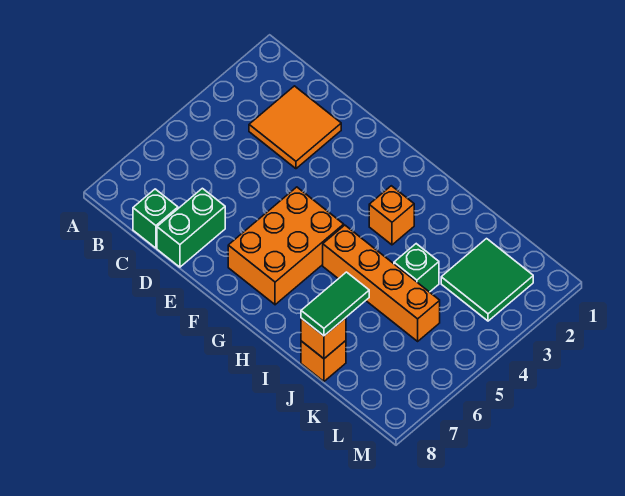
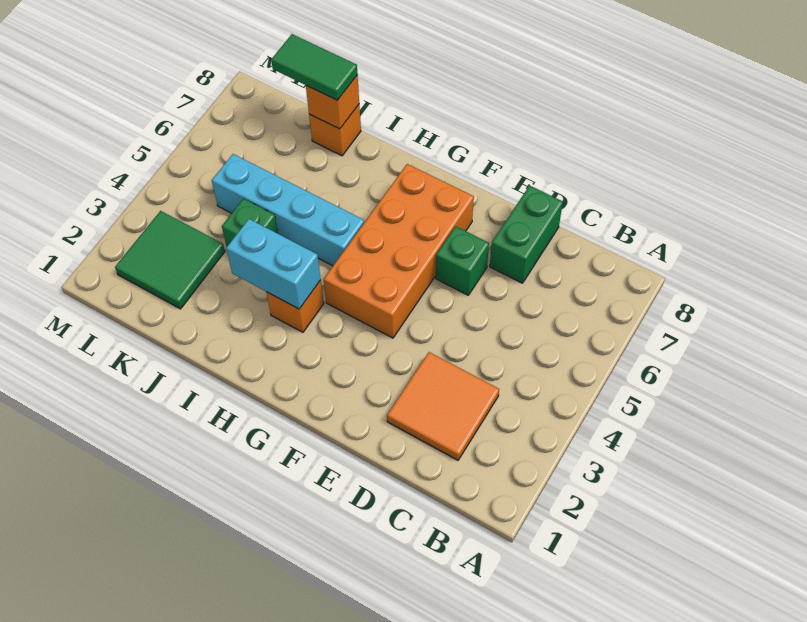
green brick C8 level 1 -> green brick E6 level 1
orange brick F5:G7 level 1 -> orange brick F4:G7 level 1
none -> cyan brick H3:I3 level 2
orange brick H5:K5 level 1 -> cyan brick H5:K5 level 1
green tile J7:J8 level 3 -> green tile J8:K8 level 3

